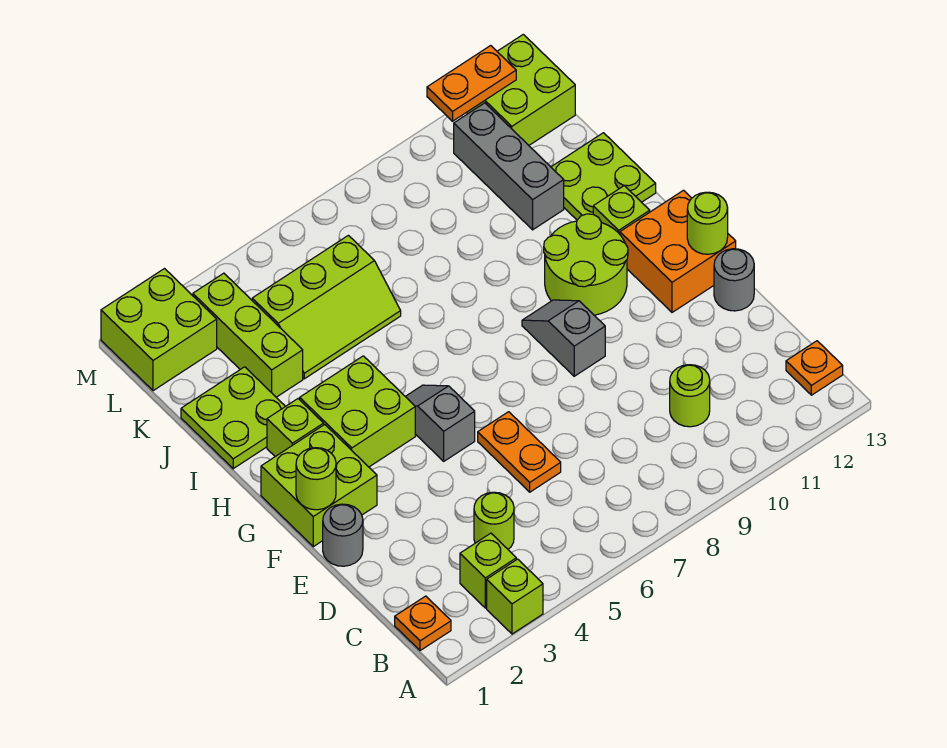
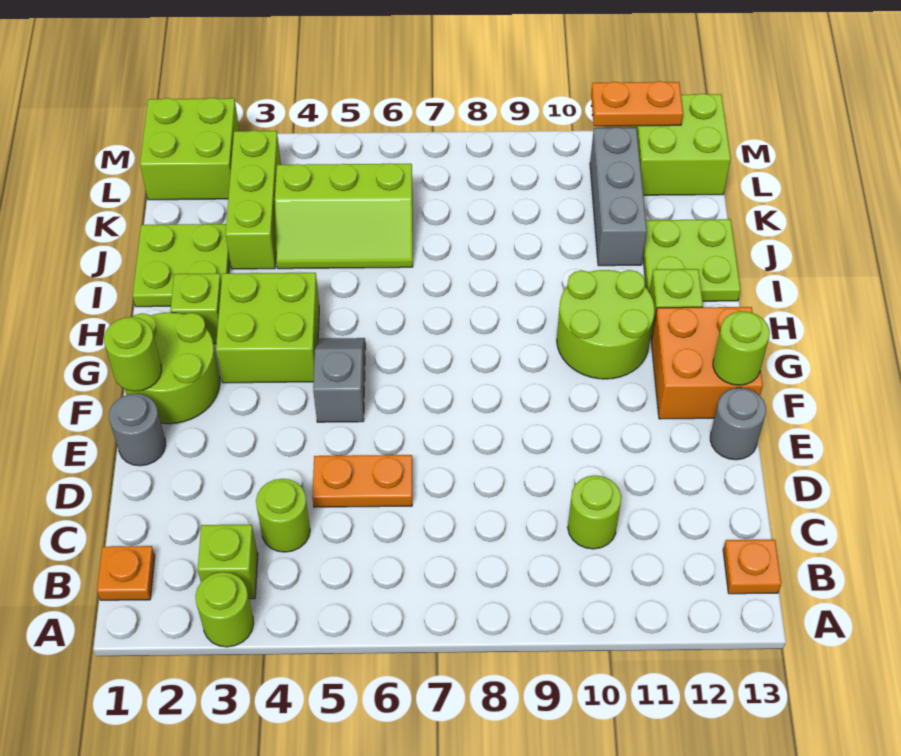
lime brick A3 level 1 -> lime round brick A3 level 1
orange plate D6:E6 level 1 -> orange plate D5:D6 level 1
lime brick F1:G2 level 1 -> lime round brick F1:G2 level 1
grey slope F9:G9 level 1 top F -> none

